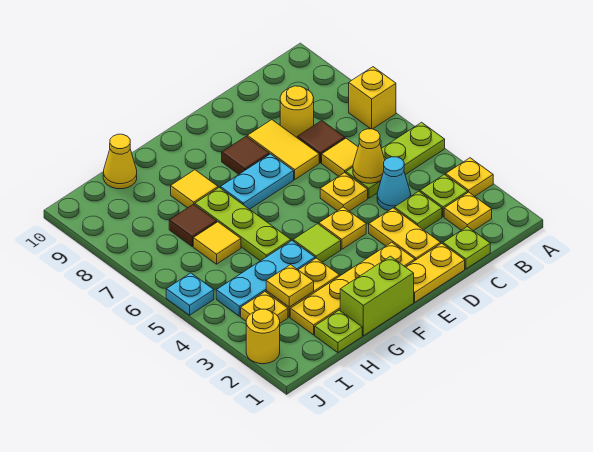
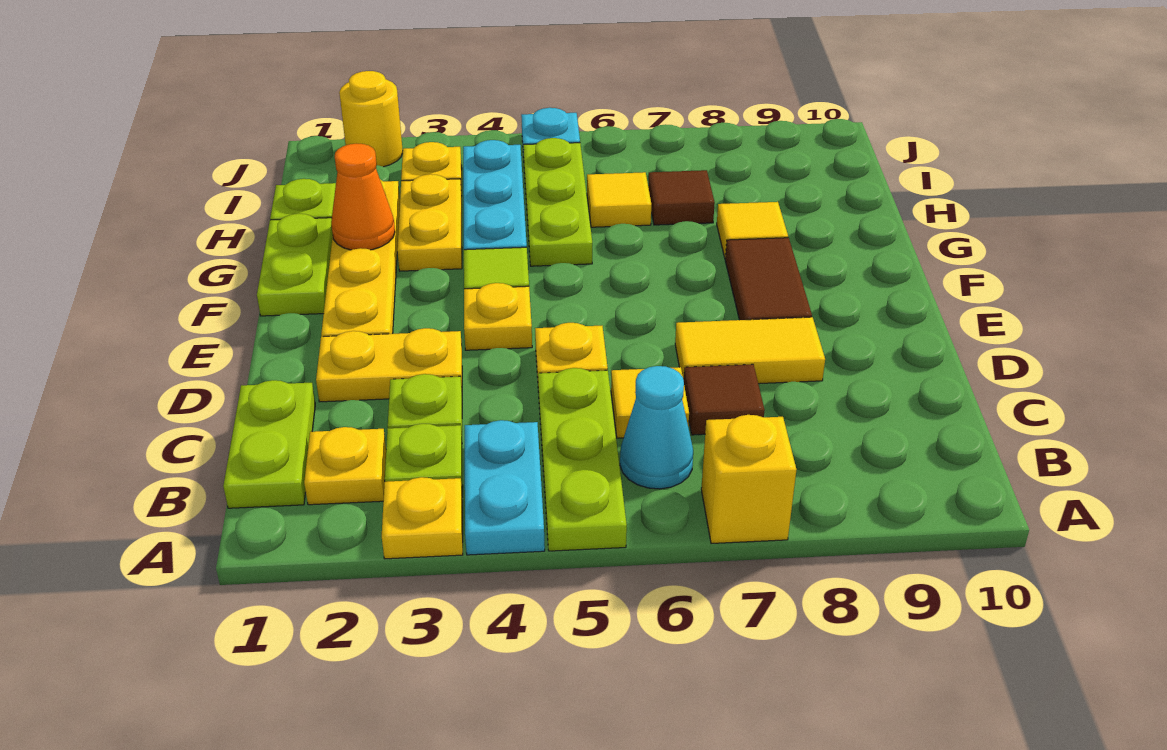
lime plate C1 level 1 -> lime plate B1:C1 level 1
cyan cone C4 level 1 -> cyan cone B6 level 1
yellow cone C5 level 2 -> none
yellow round brick C8 level 1 -> none
yellow plate D1:E1 level 1 -> none
cyan plate E7:F7 level 1 -> cyan plate A4:B4 level 1
brown tile E8 level 1 -> brown tile E8:F8 level 1
lime brick F1:G1 level 1 -> lime plate F1:G1 level 1
none -> orange cone G2 level 2
lime plate G5:G7 level 1 -> lime plate G5:I5 level 1
yellow plate H3 level 2 -> none
yellow cone H10 level 1 -> none

